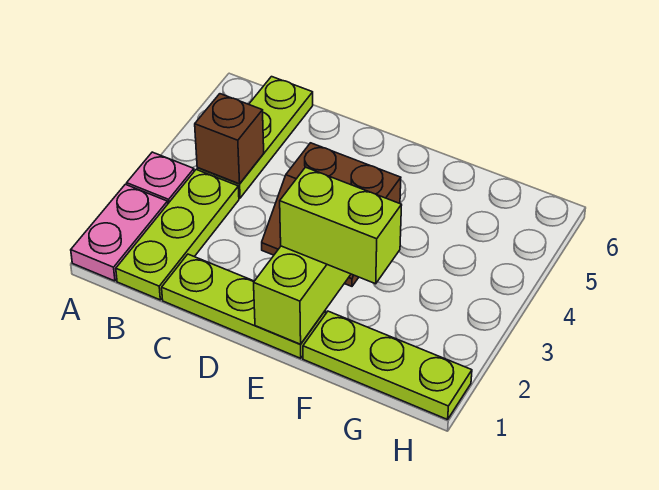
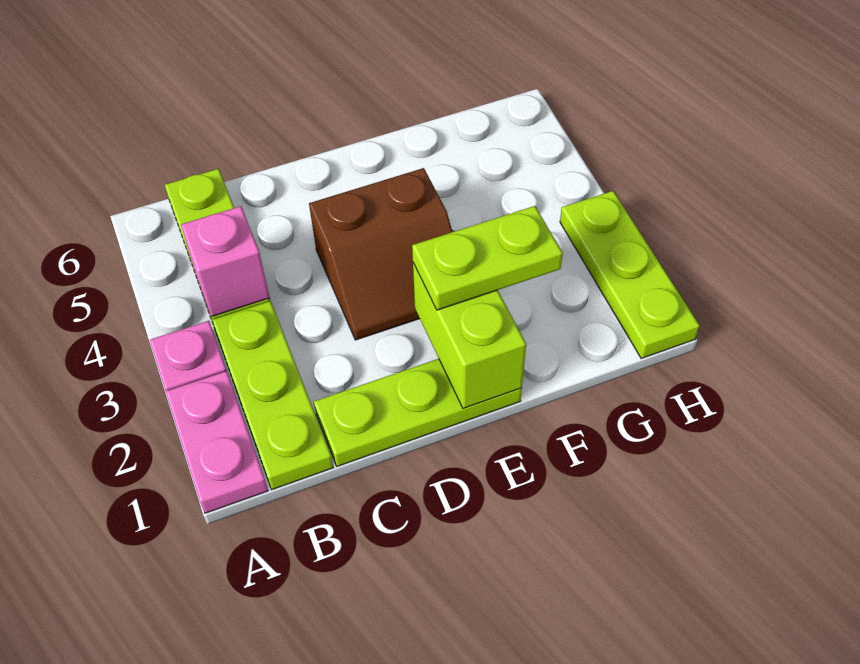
brown brick B4 level 2 -> pink brick B4 level 2
lime brick E2:F2 level 3 -> lime plate E2:F2 level 3
lime plate F1:H1 level 1 -> lime plate H1:H3 level 1

